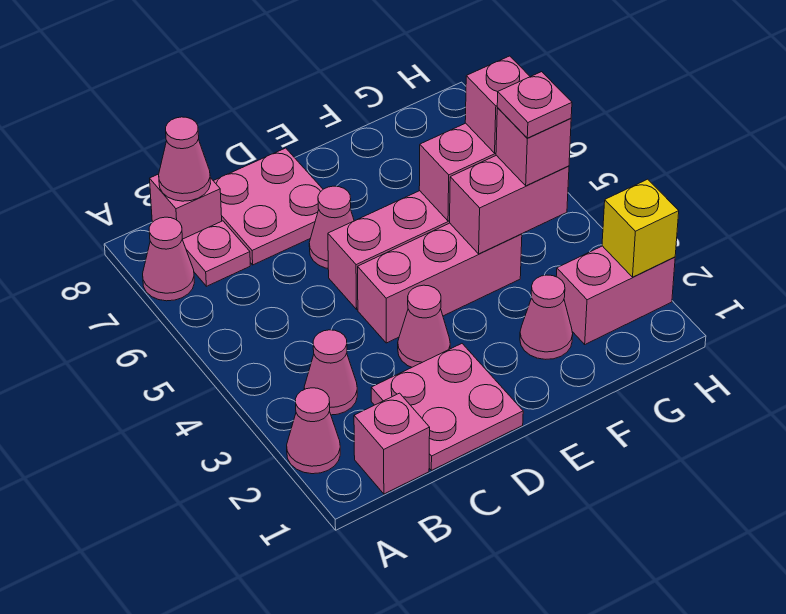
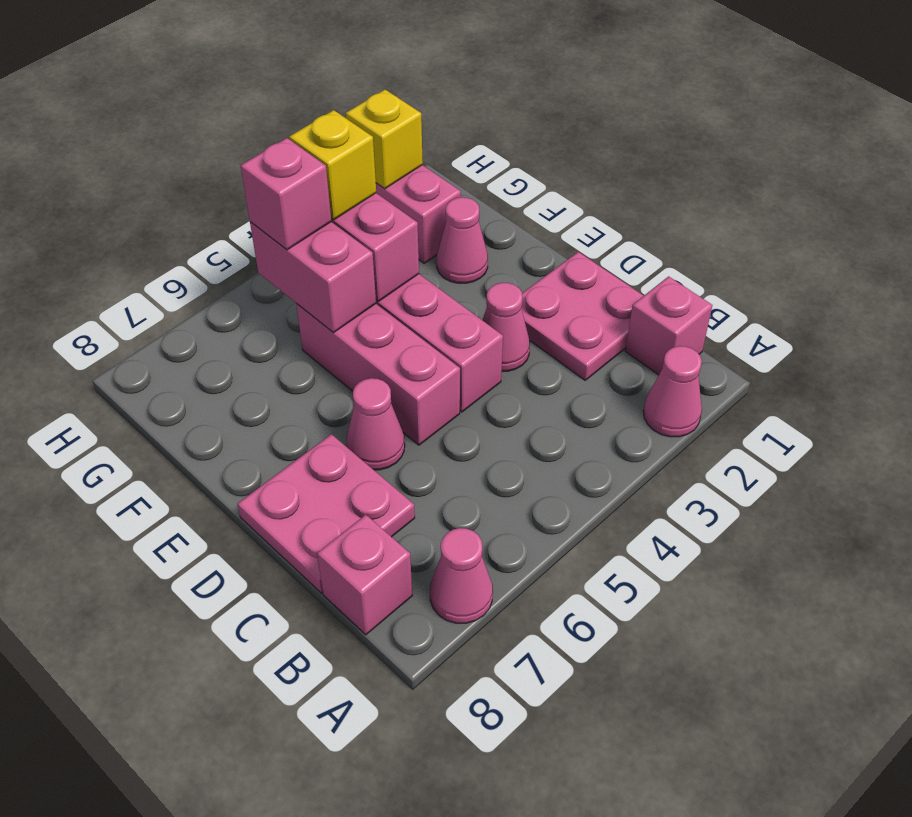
pink cone B3 level 1 -> none
pink plate B7 level 1 -> none
pink cone B8 level 2 -> none
pink brick G4 level 3 -> yellow brick G4 level 3
pink plate G4 level 4 -> none

